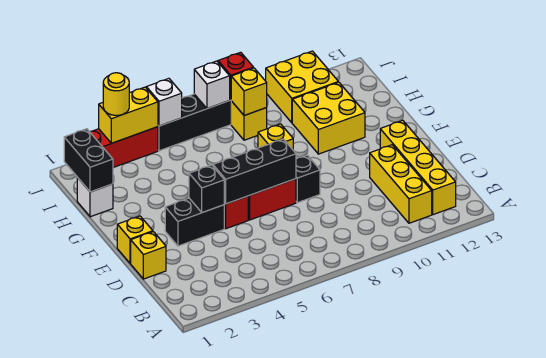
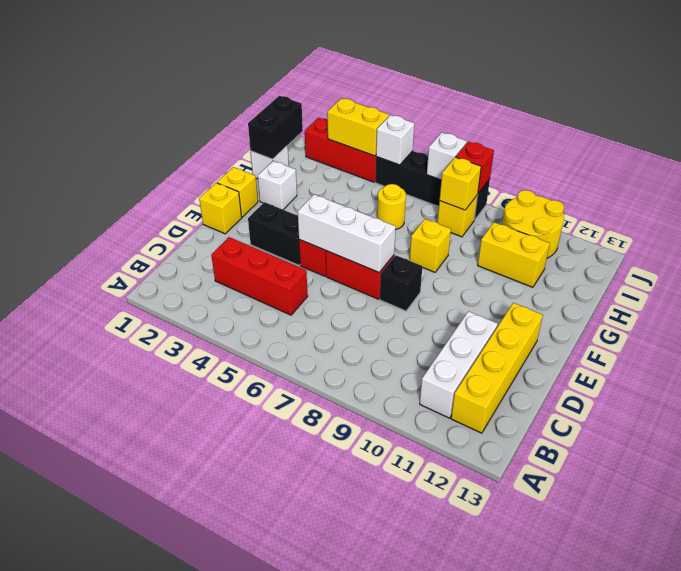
yellow brick B11:D11 level 1 -> white brick B11:D11 level 1
none -> red brick C3:C5 level 1
yellow brick D1 level 1 -> yellow brick F1 level 1
black brick E4 level 2 -> none
black brick E5:E7 level 2 -> white brick E5:E7 level 2
none -> white brick G2 level 1
yellow brick G10:H11 level 1 -> yellow brick H10:H11 level 1
yellow brick I10:J11 level 1 -> yellow round brick I10:J11 level 1
yellow round brick J3 level 3 -> yellow round brick H6 level 1

